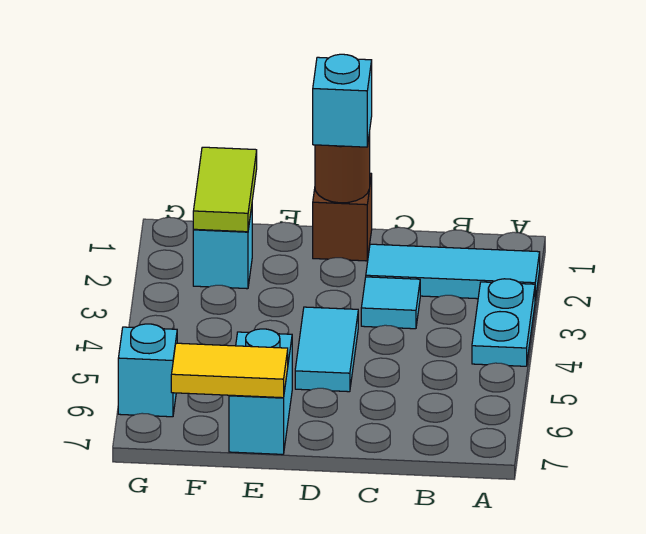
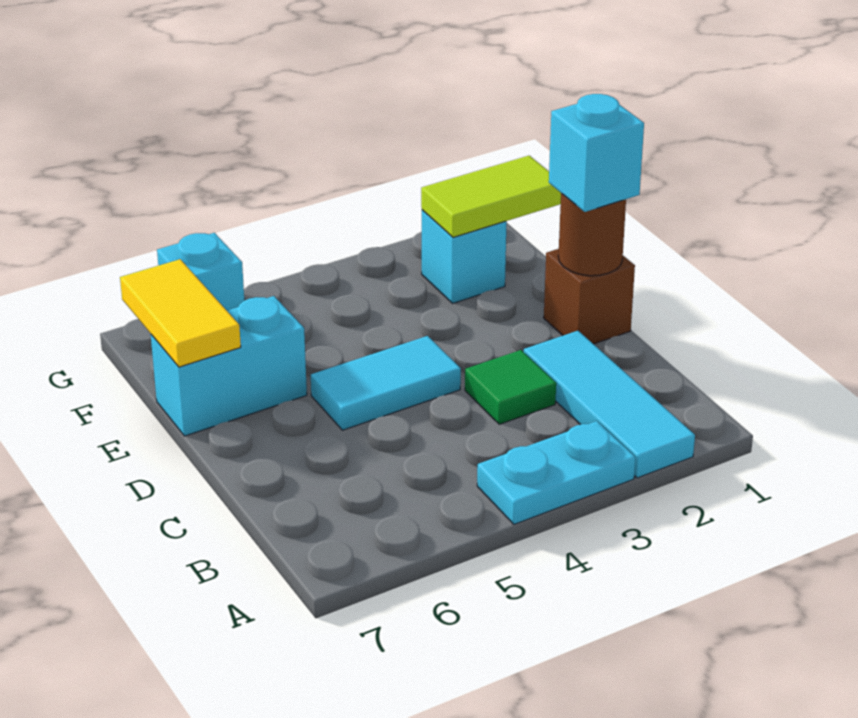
cyan tile C3 level 1 -> green tile C3 level 1

